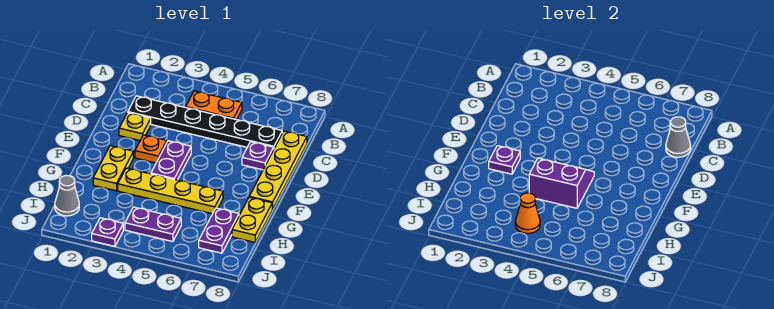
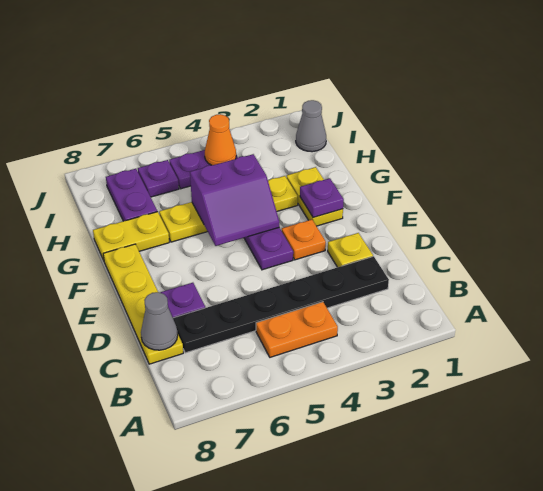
yellow plate G8:H8 level 1 -> yellow plate G7:G8 level 1
purple plate J3 level 1 -> purple plate I6 level 1

